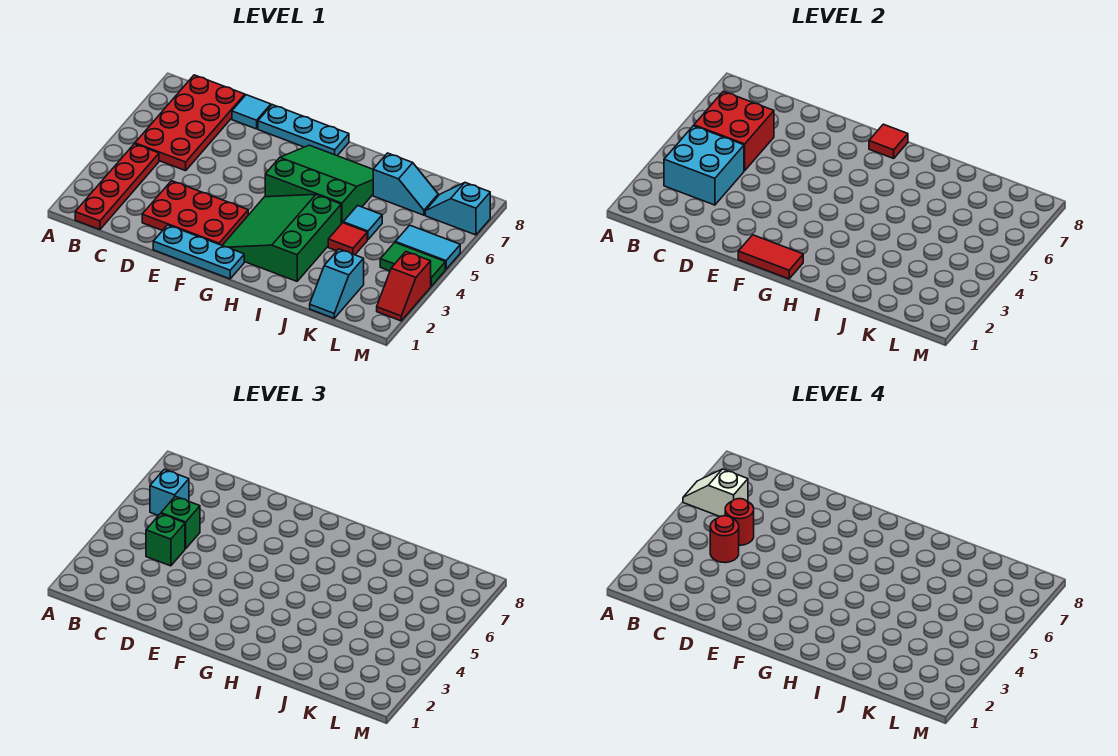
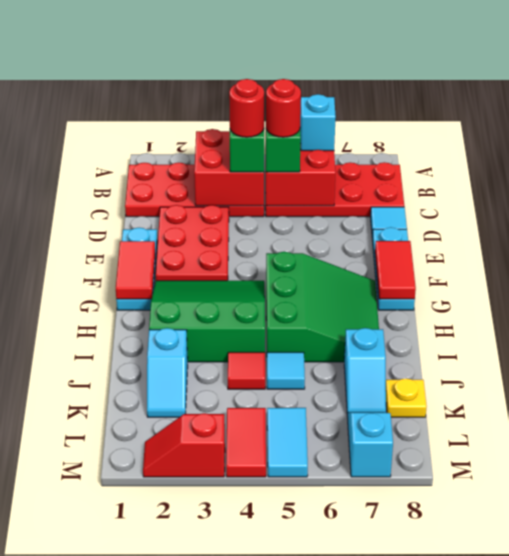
white slope A6:B6 level 4 top B -> none
red plate B1:B4 level 1 -> red plate B1:C4 level 1
cyan brick B3:C4 level 2 -> red brick B3:C4 level 2
red tile G8 level 2 -> red tile F8:G8 level 2
cyan slope K1:K2 level 1 top 2 -> cyan slope J2:K2 level 1 top J
none -> yellow plate K8 level 1
green tile L4:M4 level 1 -> red tile L4:M4 level 1

